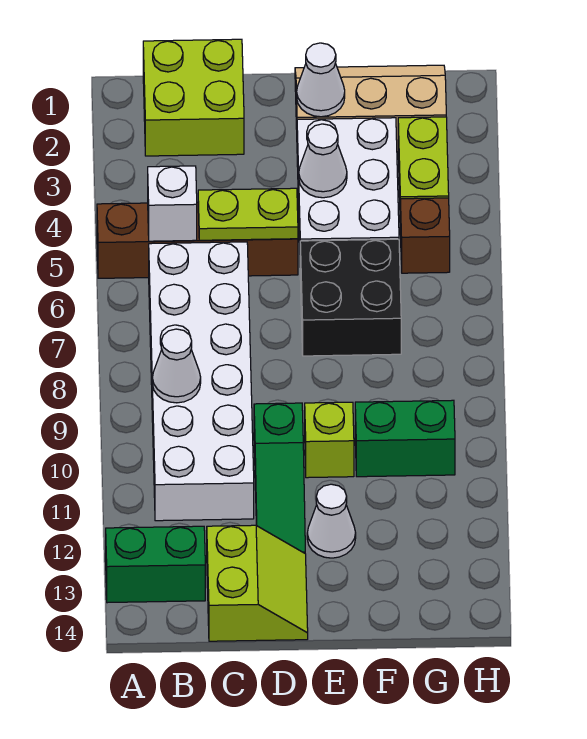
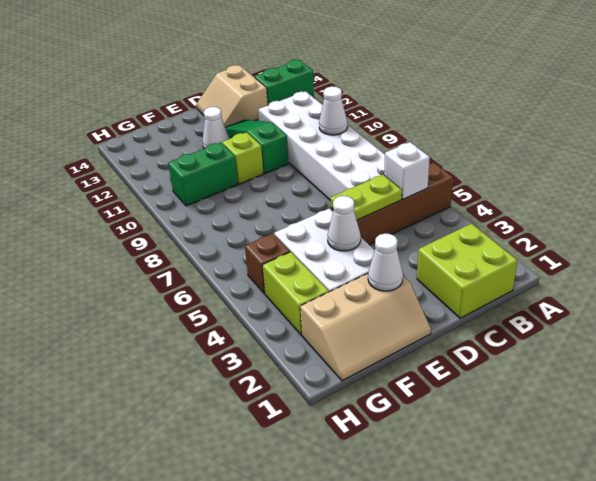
lime slope C13:D14 level 1 top C -> tan slope C13:D14 level 1 top C
black brick E6:F7 level 1 -> none

